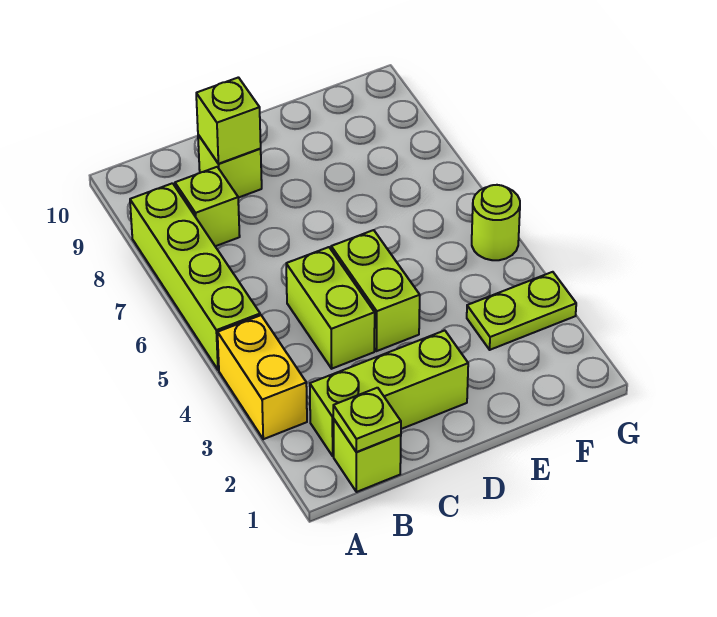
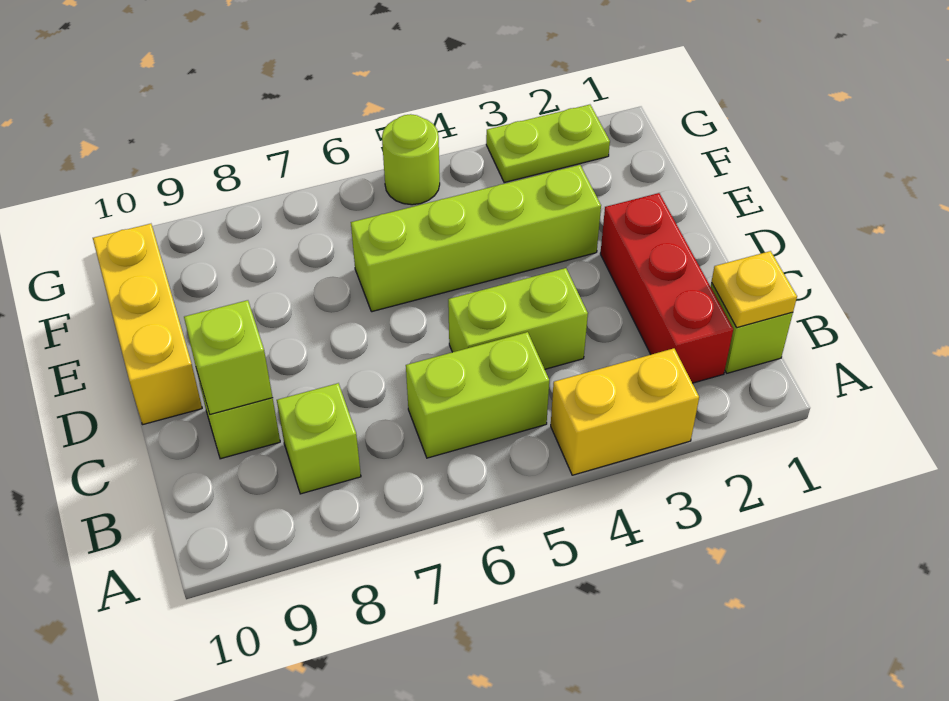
lime brick A5:A8 level 1 -> lime brick E3:E6 level 1
lime plate B1 level 2 -> yellow plate B1 level 2
lime brick B2:D2 level 1 -> red brick B2:D2 level 1
lime brick D4:D5 level 1 -> lime brick B5:B6 level 1
none -> yellow brick D10:F10 level 1
lime plate F3:G3 level 1 -> lime plate G2:G3 level 1

